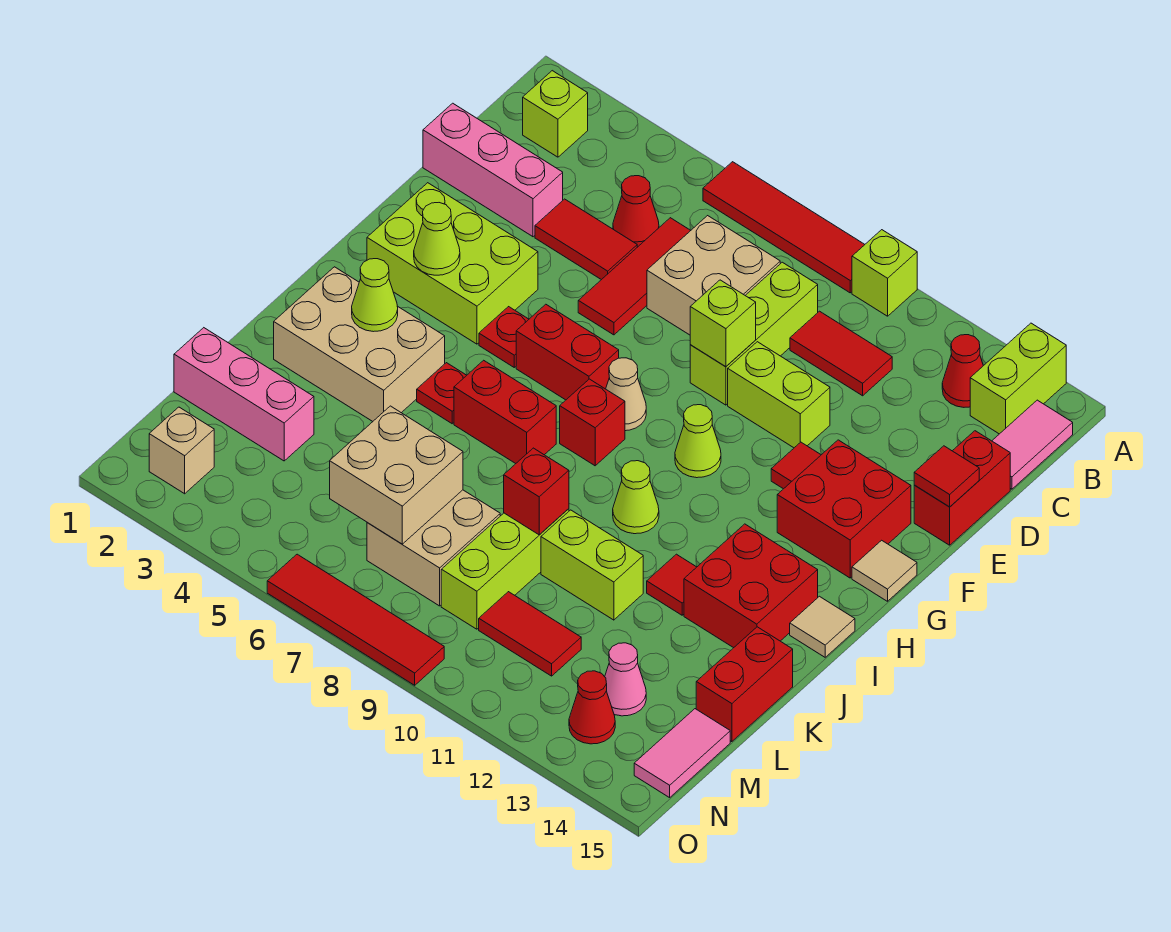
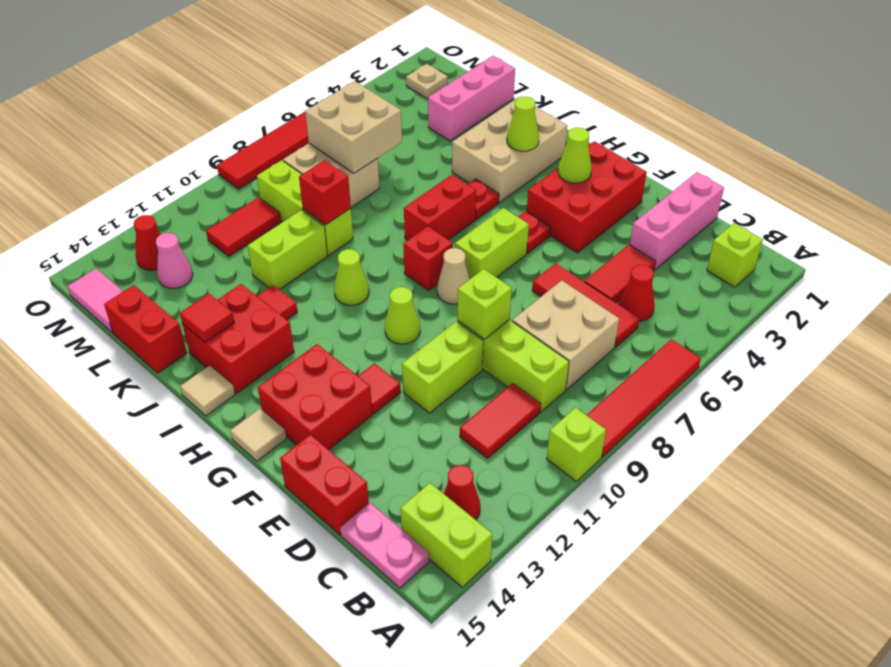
pink tile B15:C15 level 1 -> pink plate B15:C15 level 1
red tile E15 level 2 -> red tile J14 level 2
lime brick F2:G4 level 1 -> red brick F2:G4 level 1
red brick G6:G7 level 1 -> lime brick G6:G7 level 1
tan brick N2 level 1 -> tan plate N2 level 1

